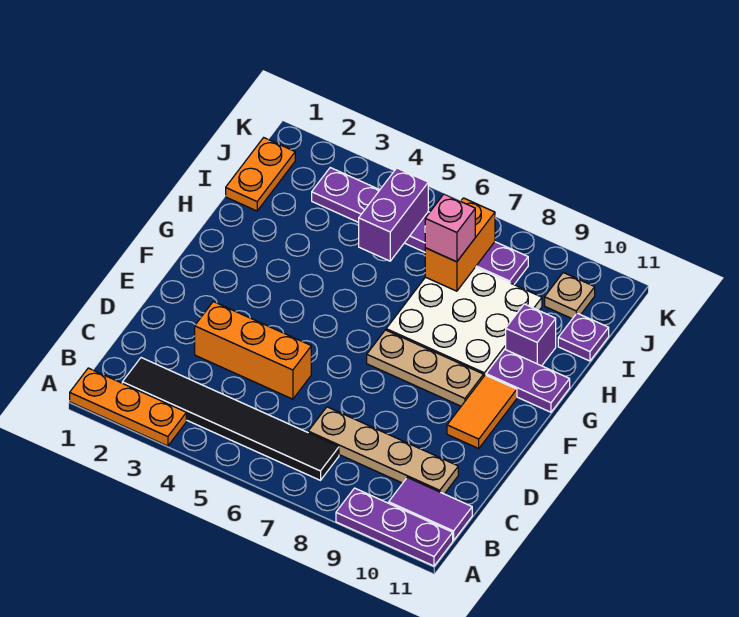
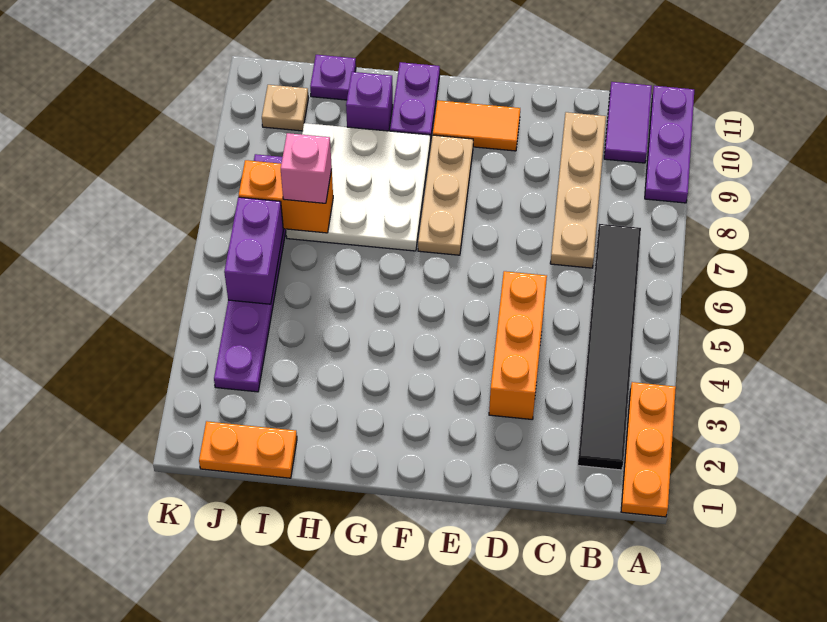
purple brick I5:J5 level 2 -> purple brick J5:J6 level 2

